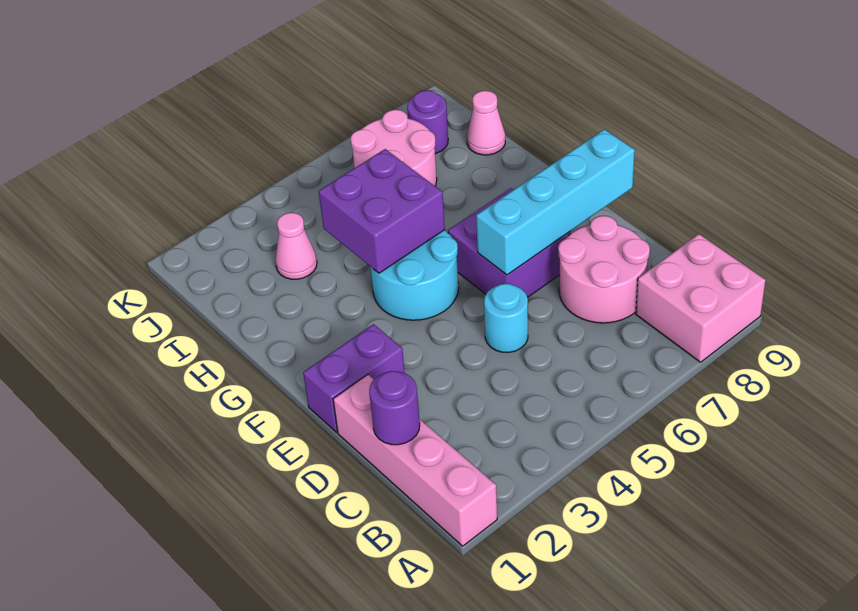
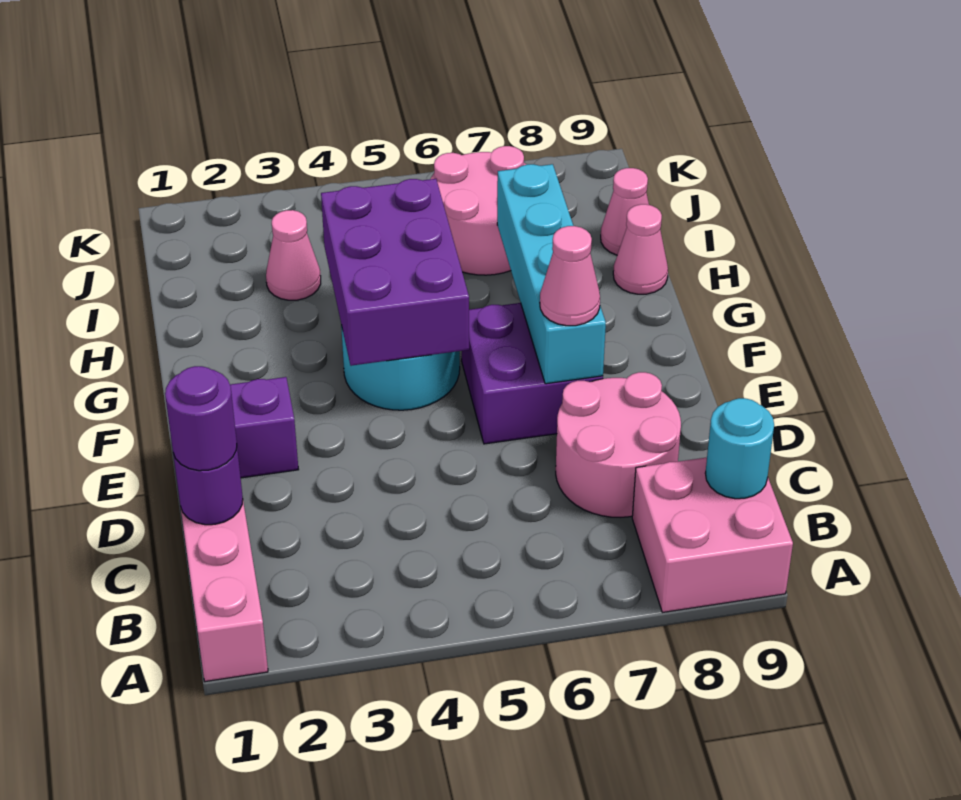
cyan round brick D5 level 1 -> cyan round brick B9 level 2
cyan brick E6:E9 level 2 -> cyan brick E7:H7 level 2
none -> pink cone E7 level 3
purple brick G4:H5 level 2 -> purple brick F4:H5 level 2
none -> pink cone H9 level 1
purple round brick J8 level 1 -> purple round brick C1 level 3

